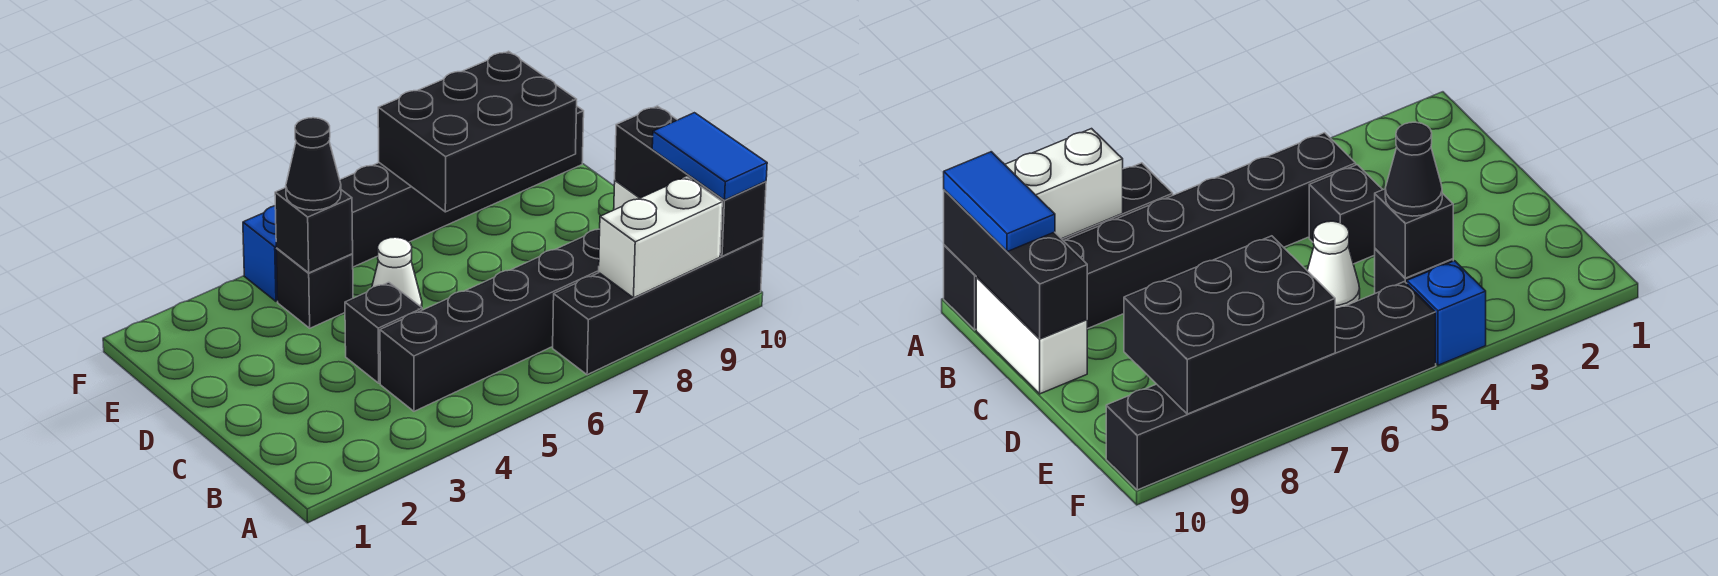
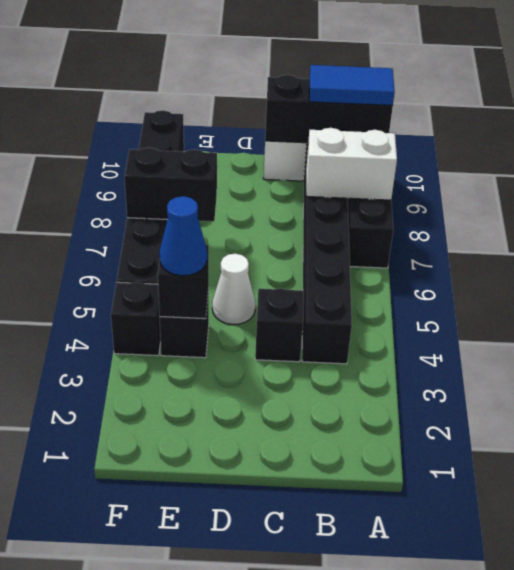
white brick A8:A9 level 2 -> white brick A8:B8 level 2
black cone E4 level 3 -> blue cone E4 level 3
black brick E7:F9 level 2 -> black brick E7:F7 level 2
blue brick F4 level 1 -> black brick F4 level 1

